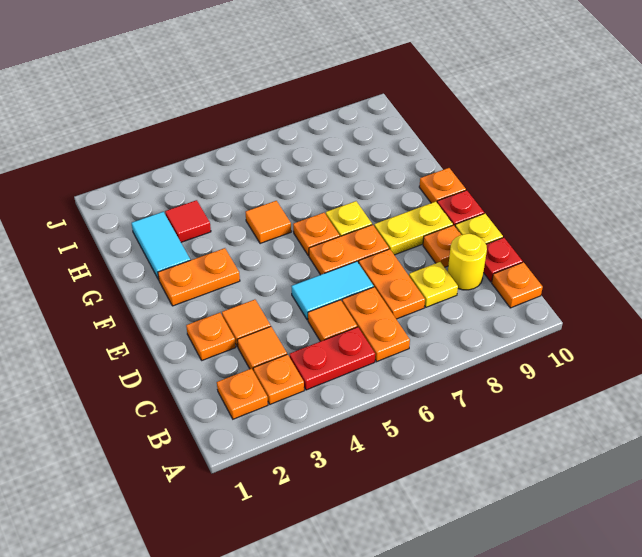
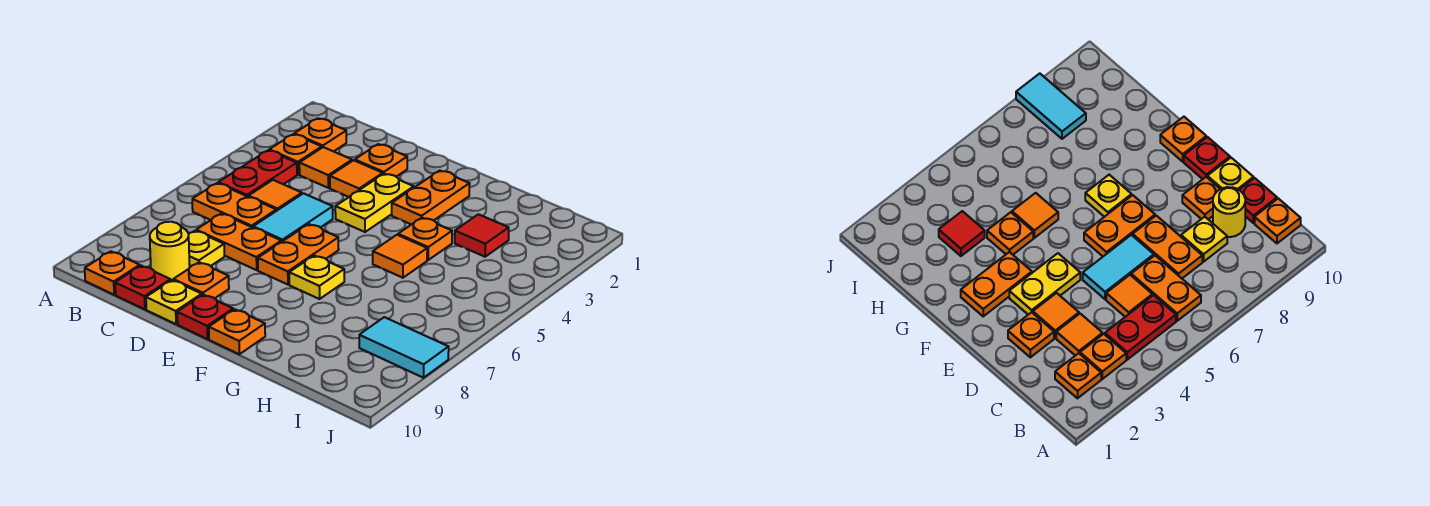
yellow plate E8:E9 level 1 -> yellow plate E3:E4 level 1
orange plate F6 level 1 -> orange plate G4 level 1
cyan tile G2:H2 level 1 -> cyan tile I8:J8 level 1

